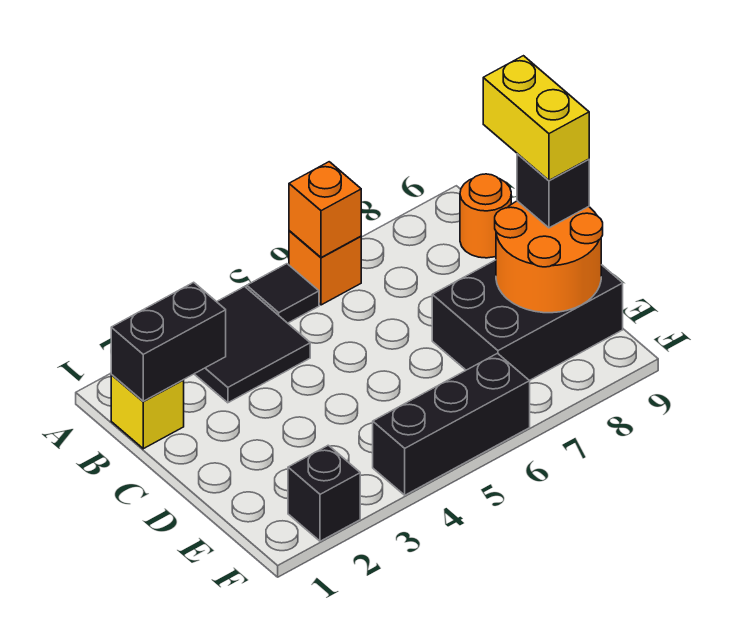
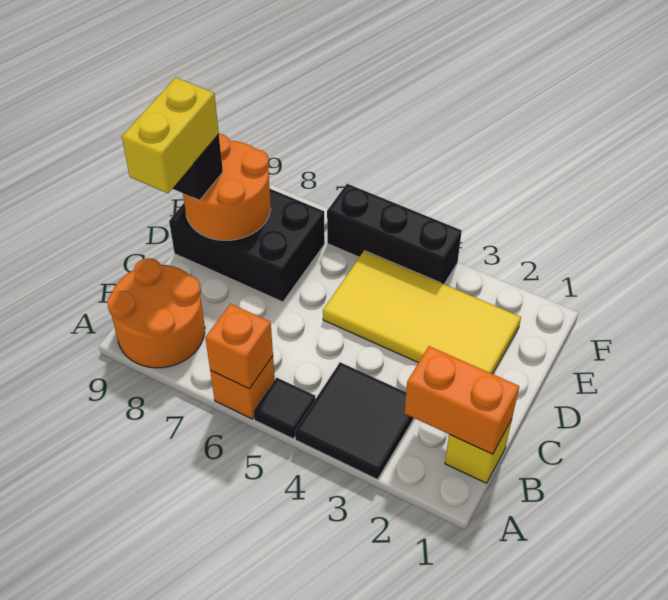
black brick B1:B2 level 2 -> orange brick B1:B2 level 2
orange round brick B9 level 1 -> orange round brick A8:B9 level 1
none -> yellow tile D2:E5 level 1
black brick F2 level 1 -> none

